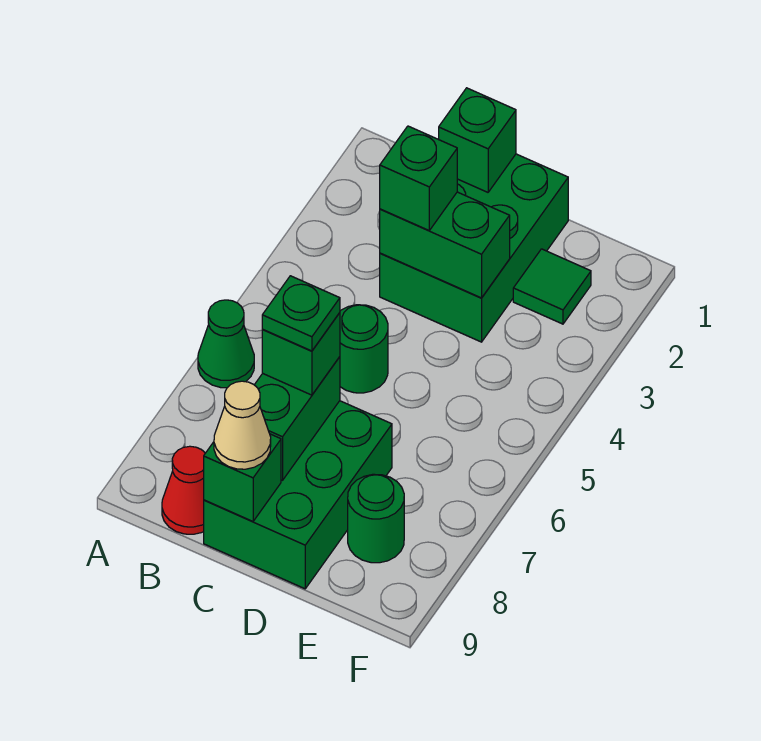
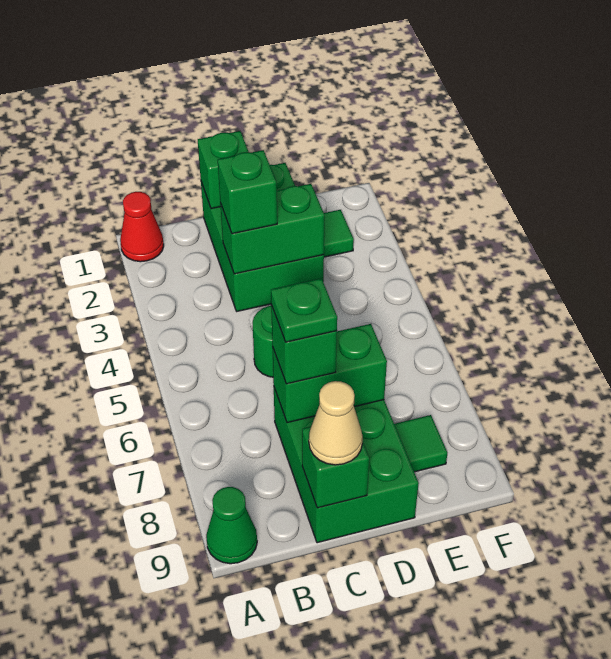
green cone A6 level 1 -> green cone A9 level 1
red cone B9 level 1 -> red cone A1 level 1
green brick C7:C8 level 2 -> green brick C7:D7 level 2
green round brick E8 level 1 -> green tile E8 level 1

